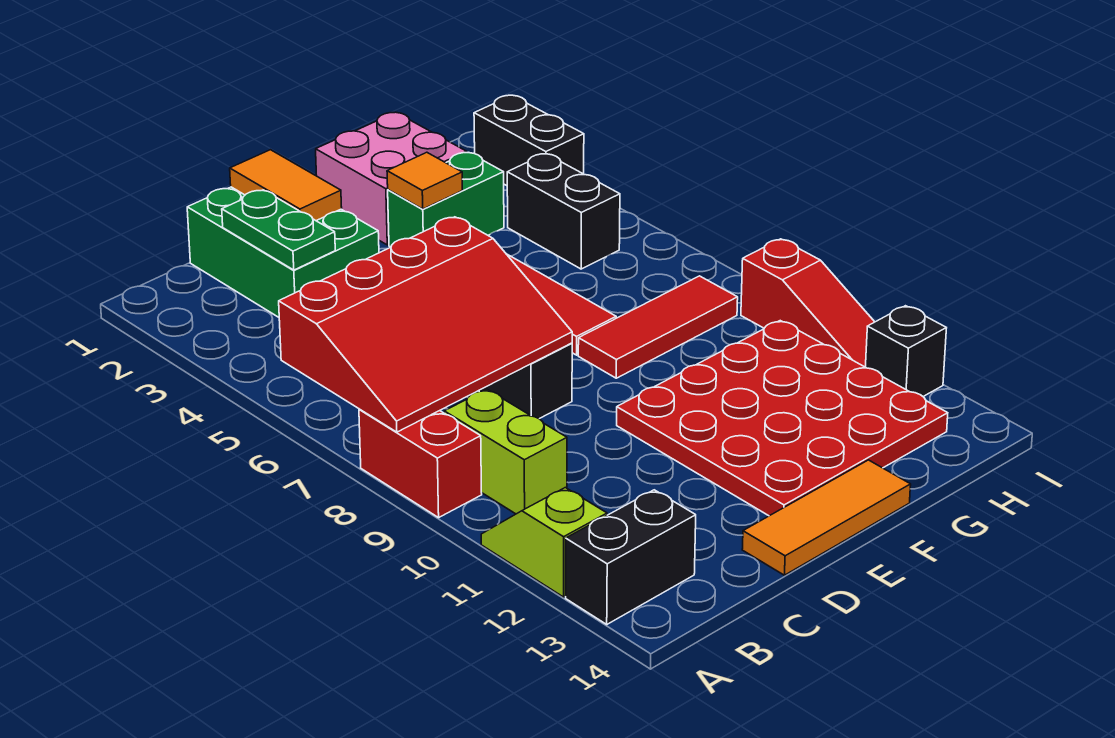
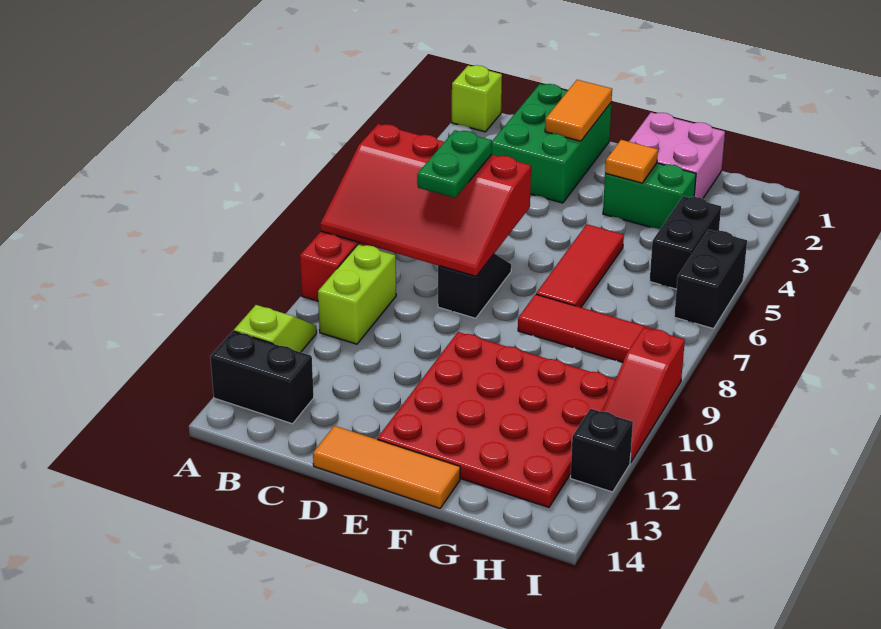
none -> lime brick A1 level 1
green plate C2:C3 level 2 -> green plate C6:C7 level 3
black brick I2:I3 level 1 -> black brick I5:I6 level 1

